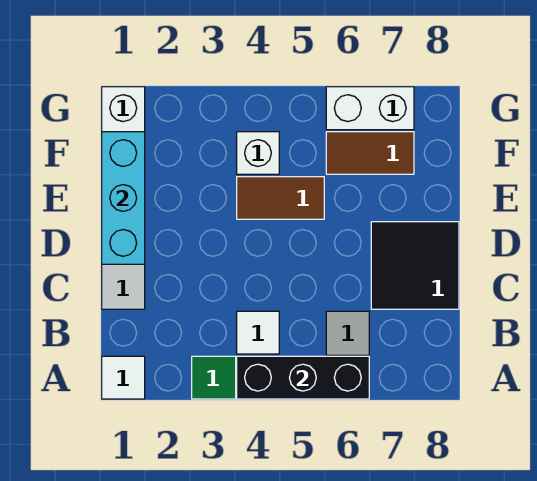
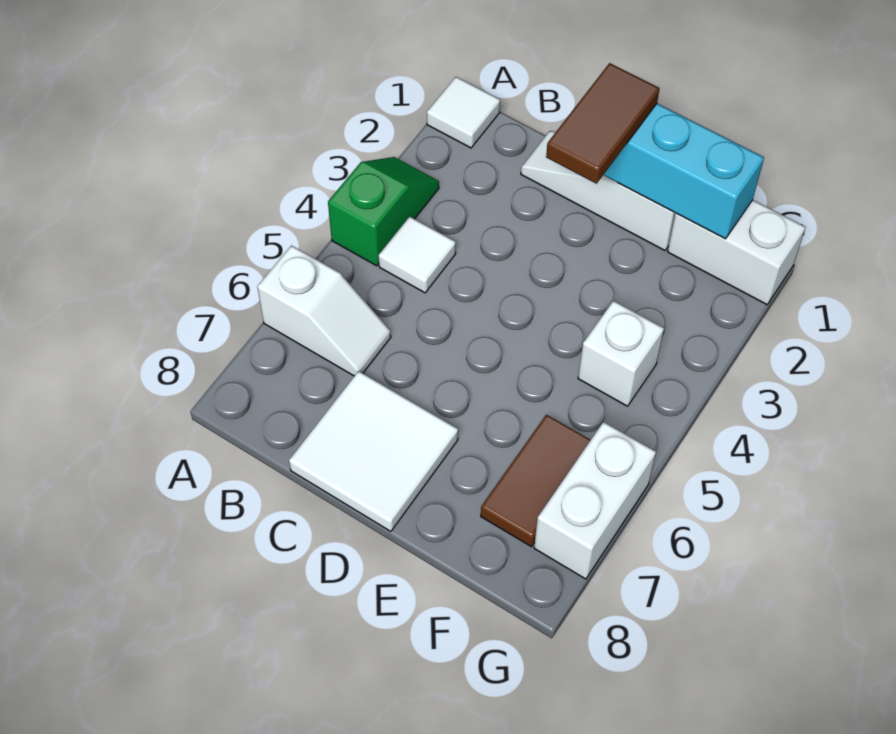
black brick A4:A6 level 2 -> none
black tile C7:D8 level 1 -> white tile C7:D8 level 1
brown tile E4:E5 level 1 -> brown tile D1:D2 level 3

